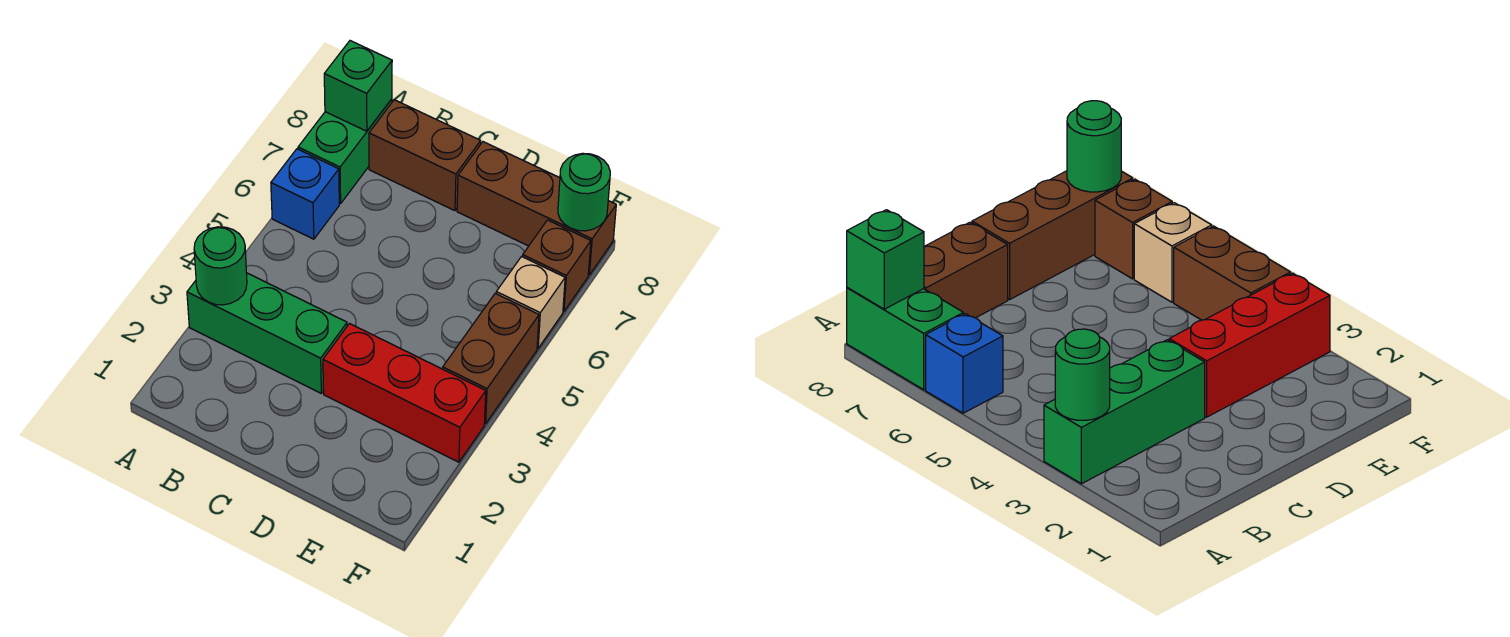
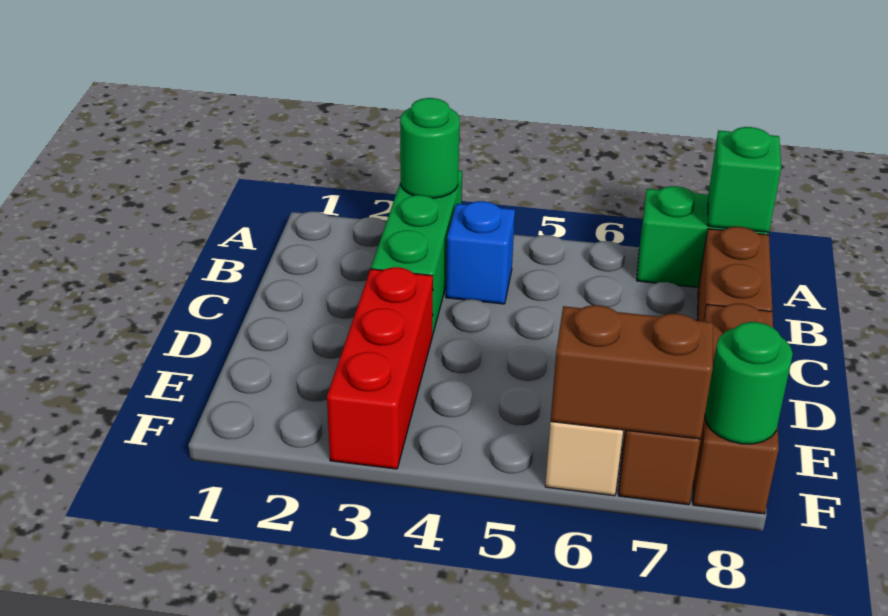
blue brick A6 level 1 -> blue brick B4 level 1
brown brick F4:F5 level 1 -> brown brick F6:F7 level 2

